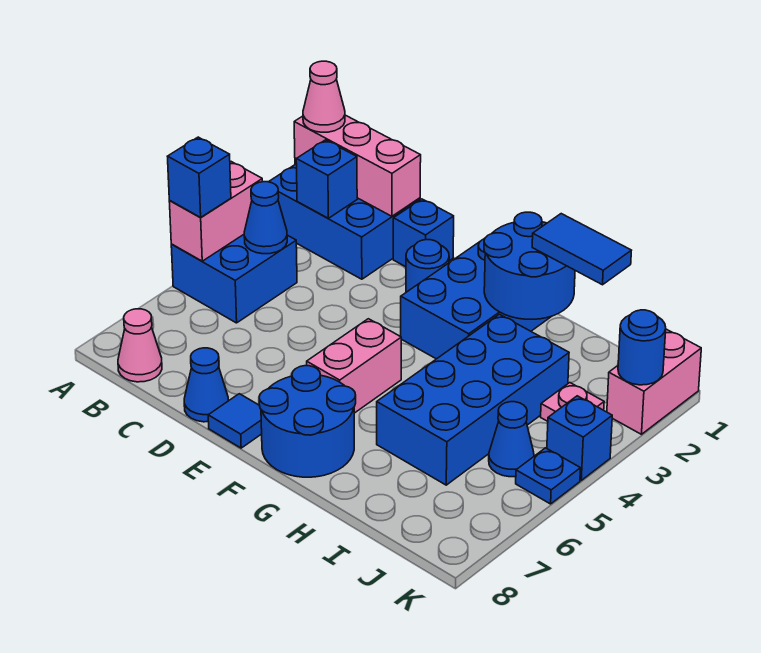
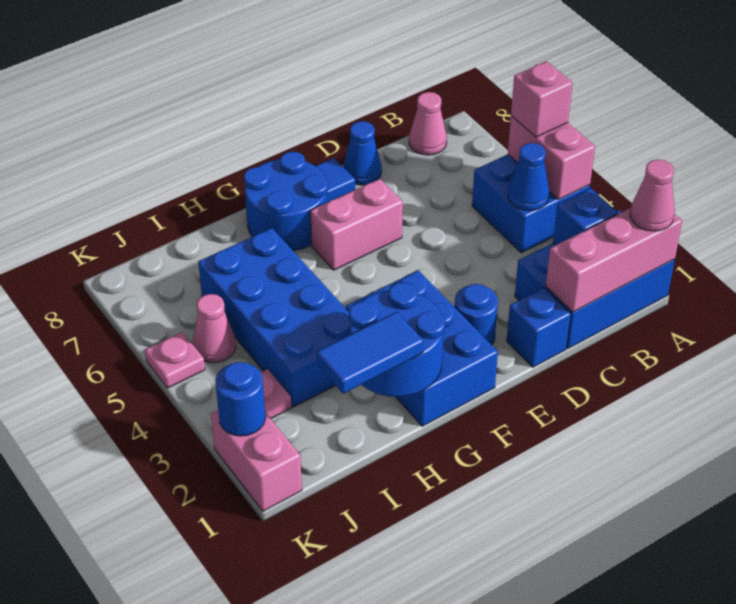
blue brick A5 level 3 -> pink brick A5 level 3
pink brick F5:F6 level 1 -> pink brick E6:F6 level 1
blue cone J5 level 1 -> pink cone J5 level 1
blue brick K4 level 1 -> none
blue plate K5 level 1 -> pink plate K5 level 1

